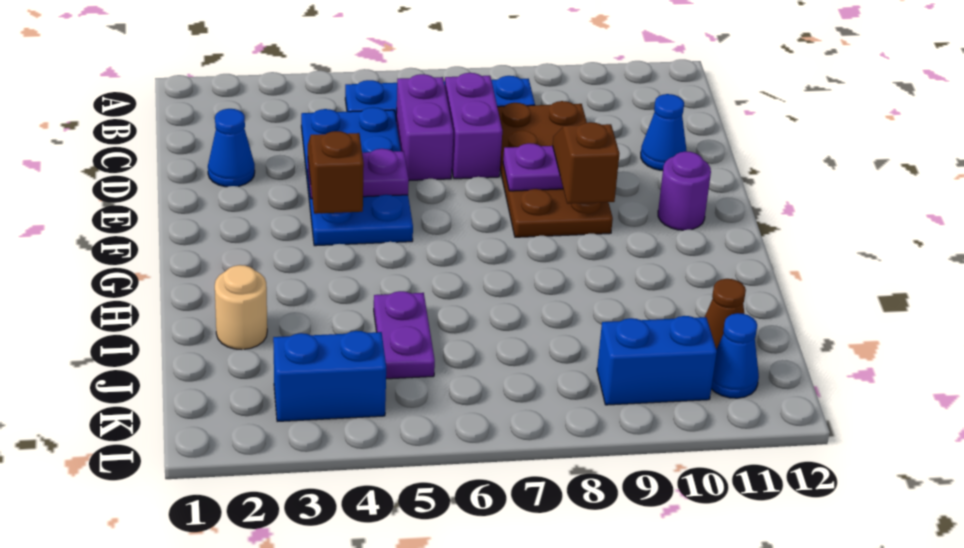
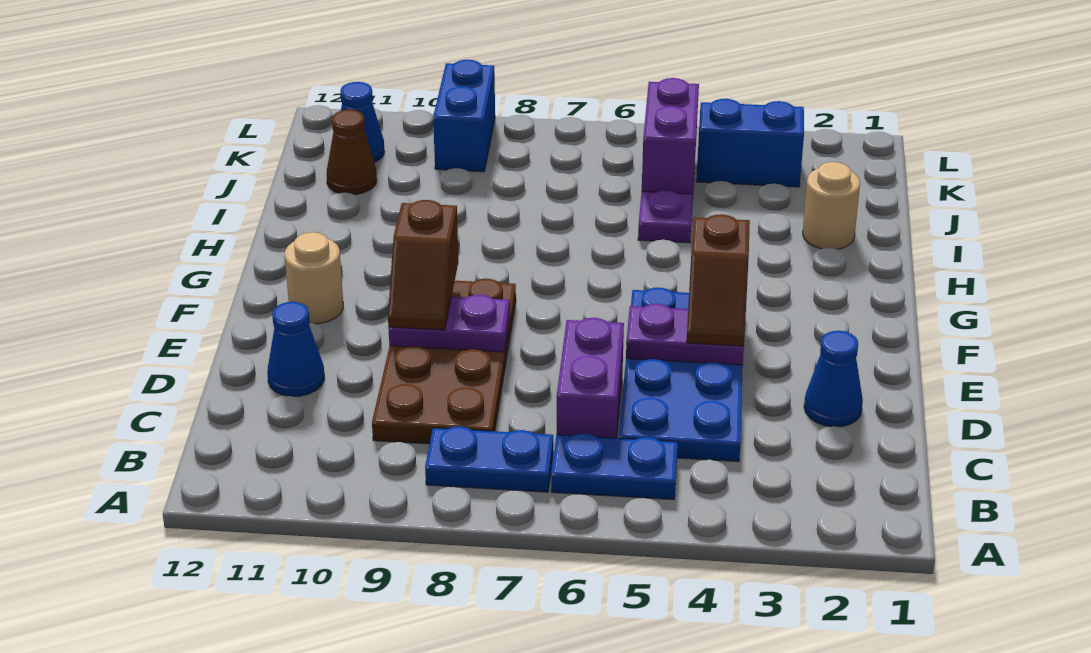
purple brick C7:D7 level 1 -> purple brick J5:K5 level 2
purple round brick F11 level 1 -> tan round brick F11 level 1
blue brick K9:K10 level 1 -> blue brick K9:L9 level 1

